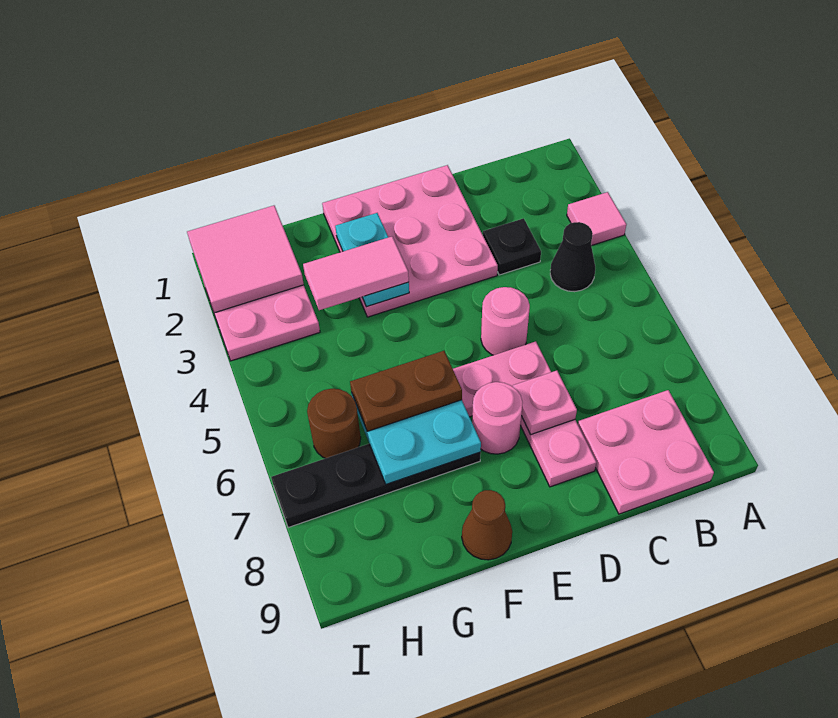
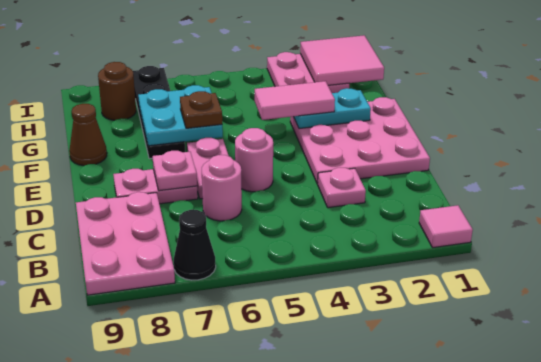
pink tile A3 level 1 -> pink tile A1 level 1
black cone B4 level 1 -> black cone A7 level 1
pink plate B8:C9 level 1 -> pink plate A8:C9 level 1
black plate C3 level 1 -> pink plate C3 level 1
pink round brick E7 level 1 -> pink round brick C6 level 1
pink tile F3:G3 level 3 -> pink tile F3:F4 level 3
brown plate F6:G6 level 3 -> brown plate F6 level 3
brown round brick H6 level 1 -> brown round brick H8 level 1

